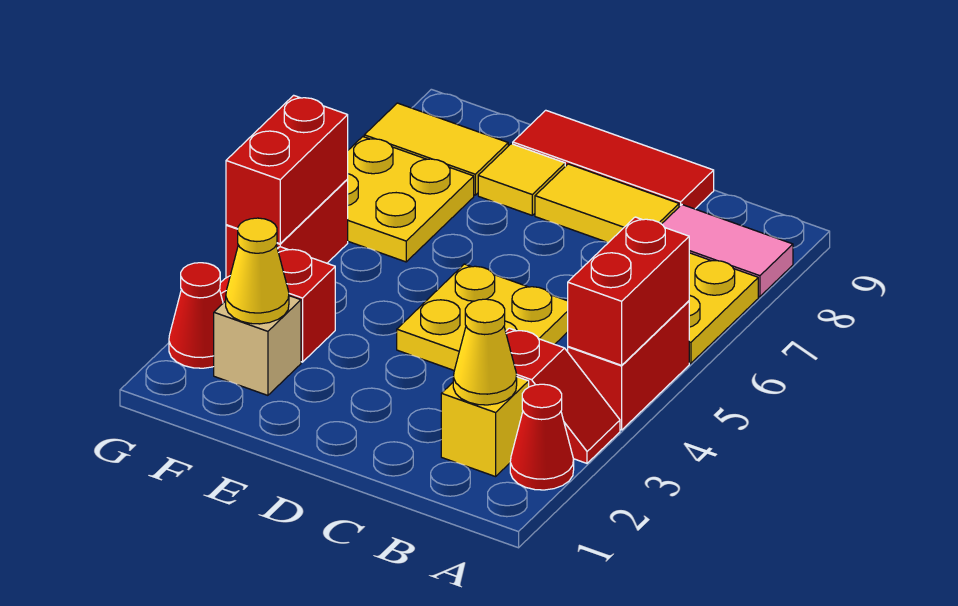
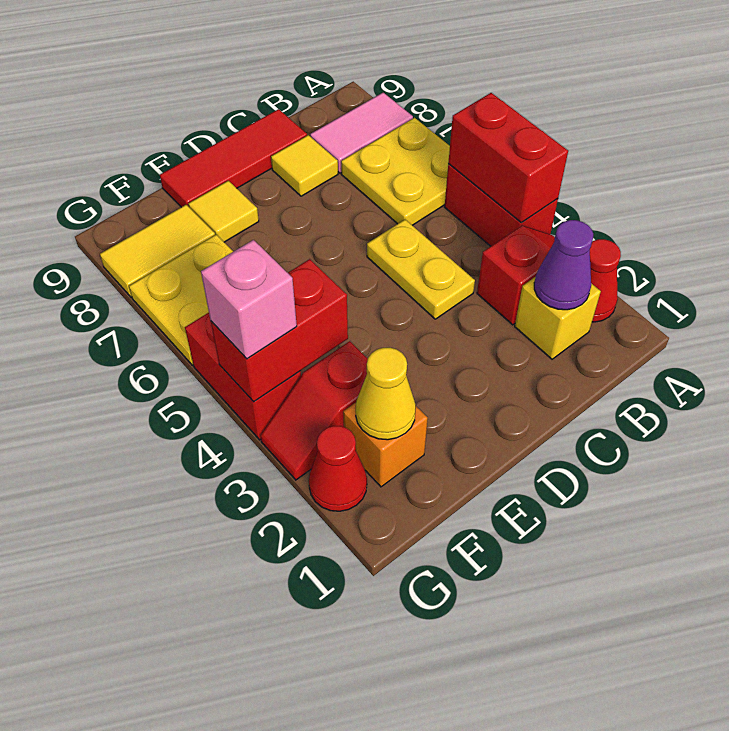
yellow cone B2 level 2 -> purple cone B2 level 2
yellow plate C4:D5 level 1 -> yellow plate C4:C5 level 1
yellow tile C8:D8 level 1 -> yellow tile C8 level 1
tan brick F2 level 1 -> orange brick F2 level 1
red brick G4:G5 level 2 -> red brick F4:G4 level 2
none -> pink brick G4 level 3

